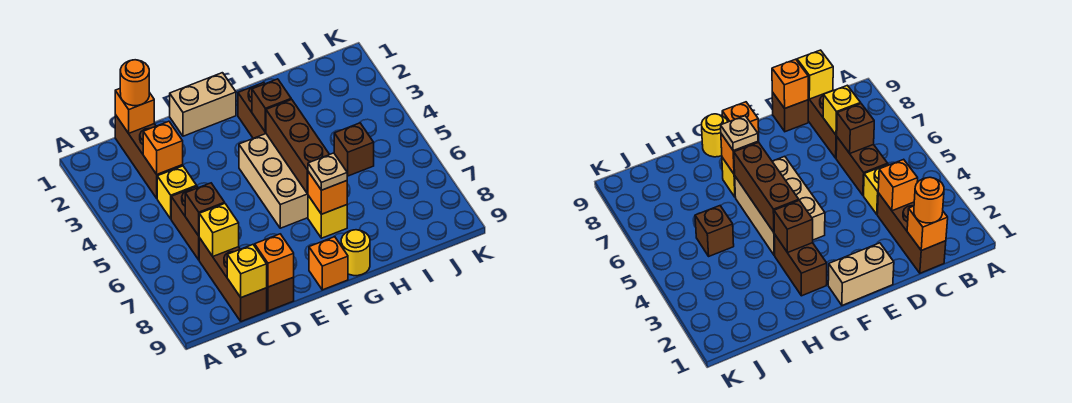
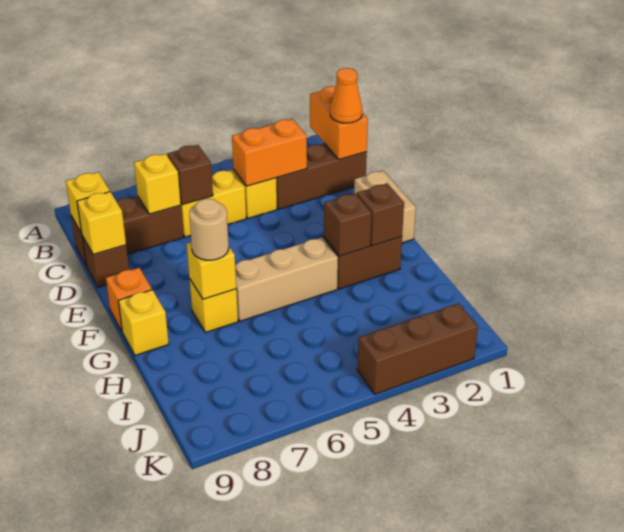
orange brick C1 level 2 -> orange brick B1:C1 level 2
orange round brick C1 level 3 -> orange cone C1 level 3
orange brick C3 level 2 -> orange brick C3:C4 level 2
brown brick C5:C6 level 1 -> yellow brick C5:C6 level 1
orange brick D9 level 2 -> yellow brick D9 level 2
tan brick F4:G6 level 1 -> tan brick G4:G6 level 1
brown brick G4:G6 level 2 -> brown brick K2:K4 level 1
orange brick G7 level 2 -> yellow brick G7 level 2
tan plate G7 level 3 -> tan round brick G7 level 3
yellow round brick G9 level 1 -> yellow brick G9 level 1
brown brick I5 level 1 -> brown brick G2 level 2

